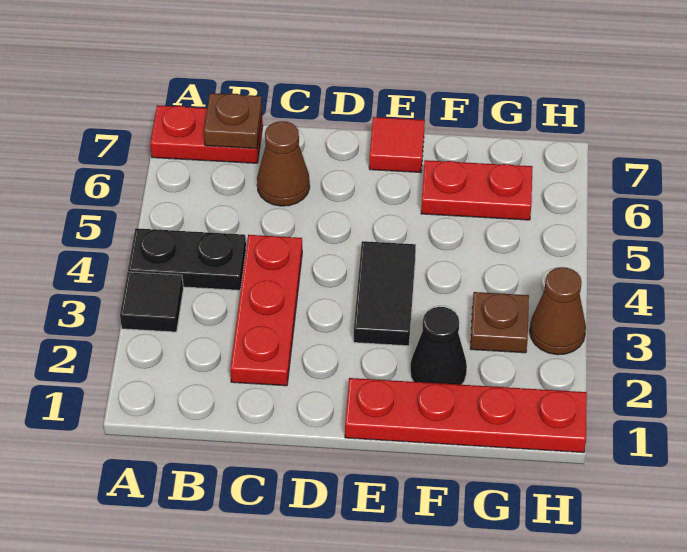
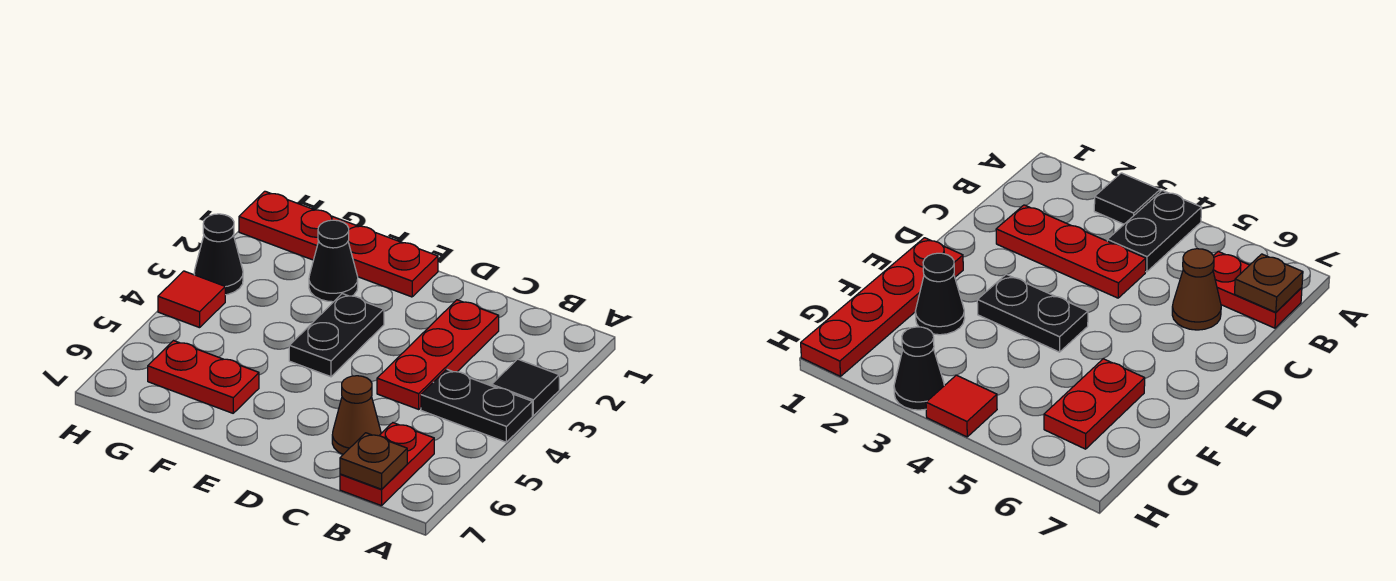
red plate A7:B7 level 1 -> red plate B6:B7 level 1
black tile E3:E4 level 1 -> black plate E3:E4 level 1
red tile E7 level 1 -> red tile H4 level 1
brown plate G3 level 1 -> none
brown cone H3 level 1 -> black cone H3 level 1

